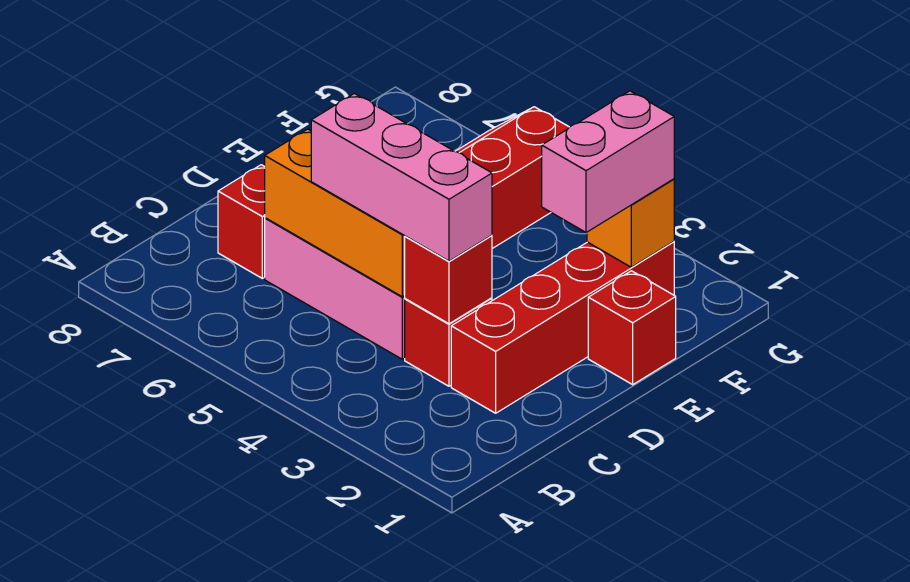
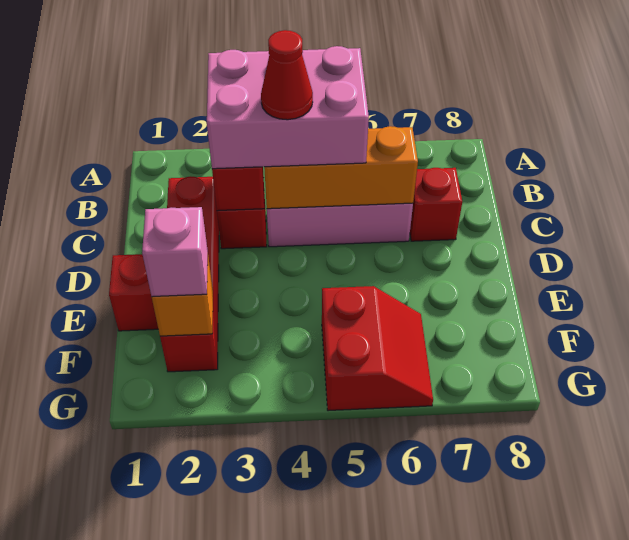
pink brick C3:C5 level 3 -> pink brick B3:C5 level 3
none -> red cone C4 level 4
pink brick E2:F2 level 3 -> pink brick F2 level 3

